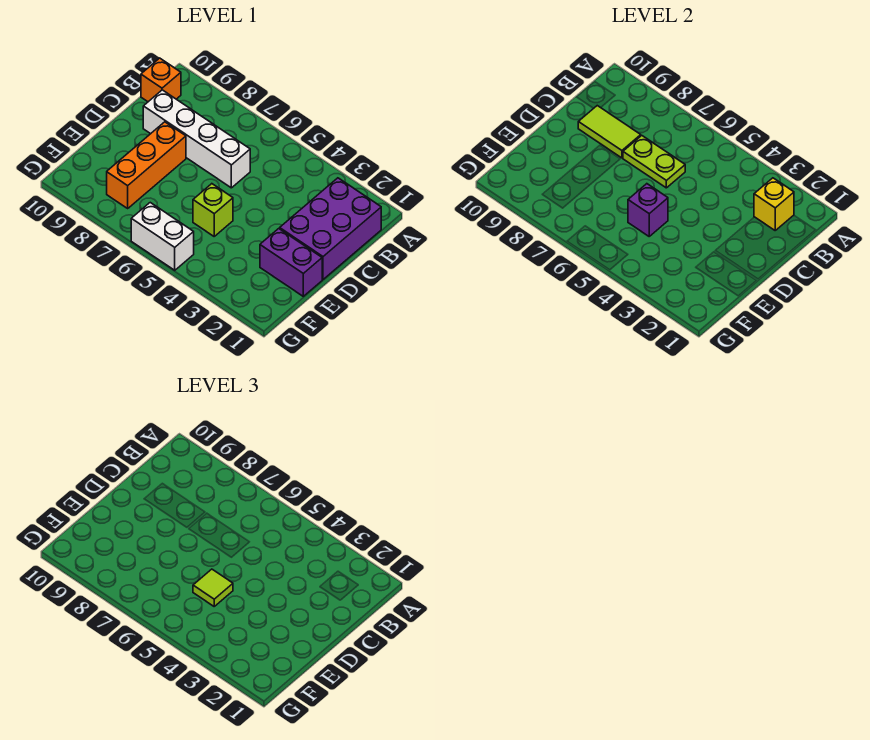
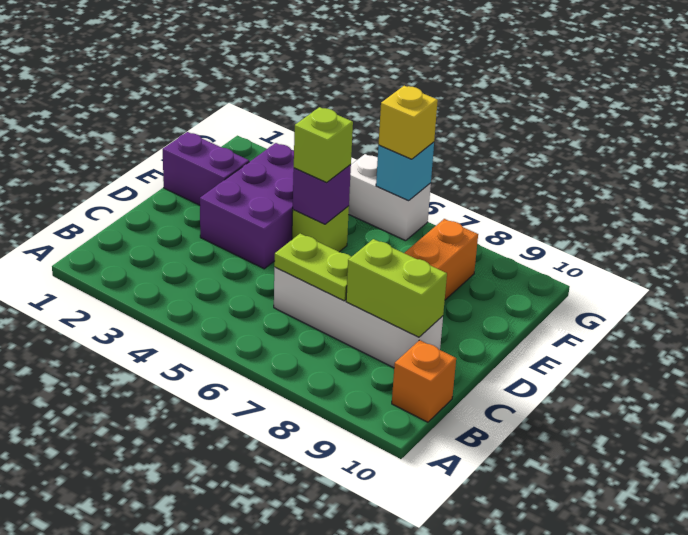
purple brick B1:D2 level 1 -> purple brick D3:F4 level 1
yellow brick B2 level 2 -> yellow brick G6 level 3
lime tile C8:C9 level 2 -> lime brick C8:C9 level 2
lime tile E5 level 3 -> lime brick E5 level 3
none -> cyan brick G6 level 2

